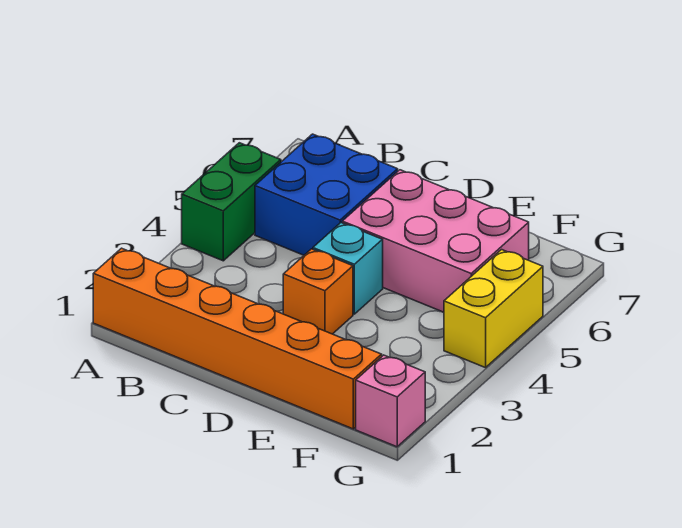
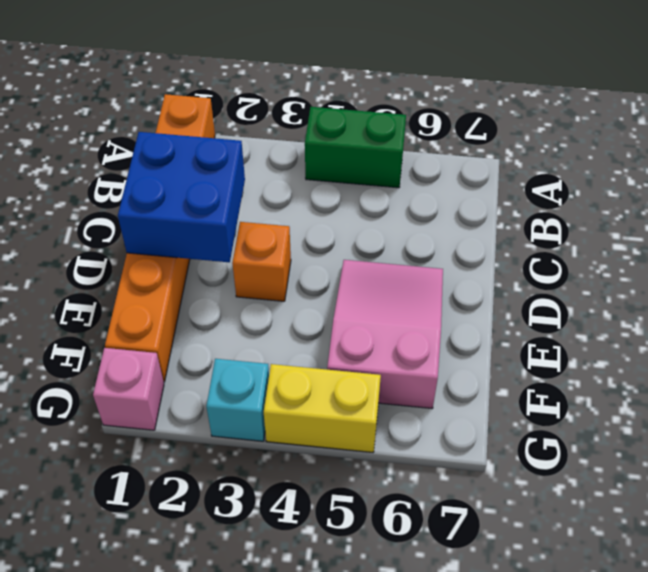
blue brick B5:C6 level 1 -> blue brick C1:D2 level 2
cyan brick D4 level 1 -> cyan brick G3 level 1
pink brick D5:F6 level 1 -> pink slope D5:F6 level 1 top F

